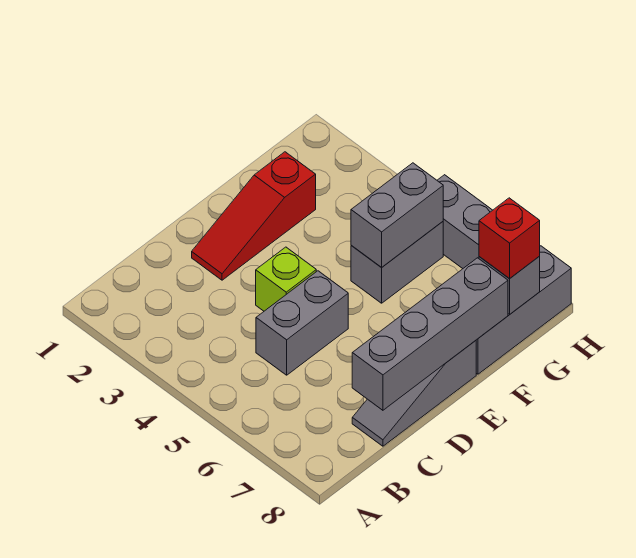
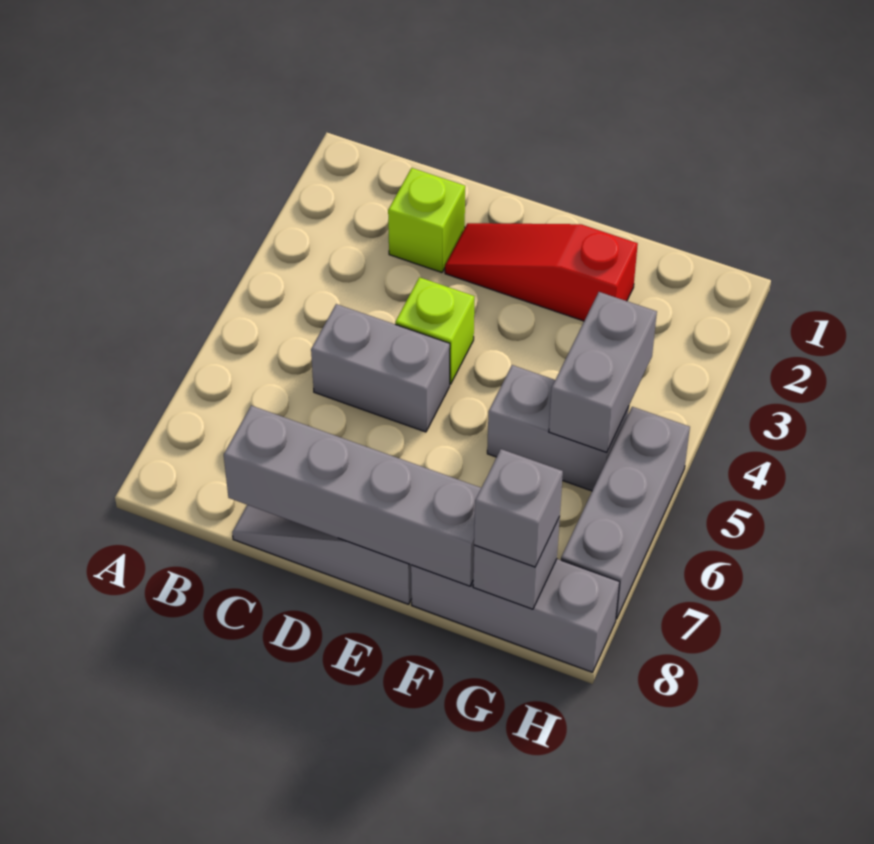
none -> lime brick C2 level 1
grey brick F5:G5 level 2 -> grey brick G4:G5 level 2
red brick G8 level 3 -> grey brick G8 level 3

